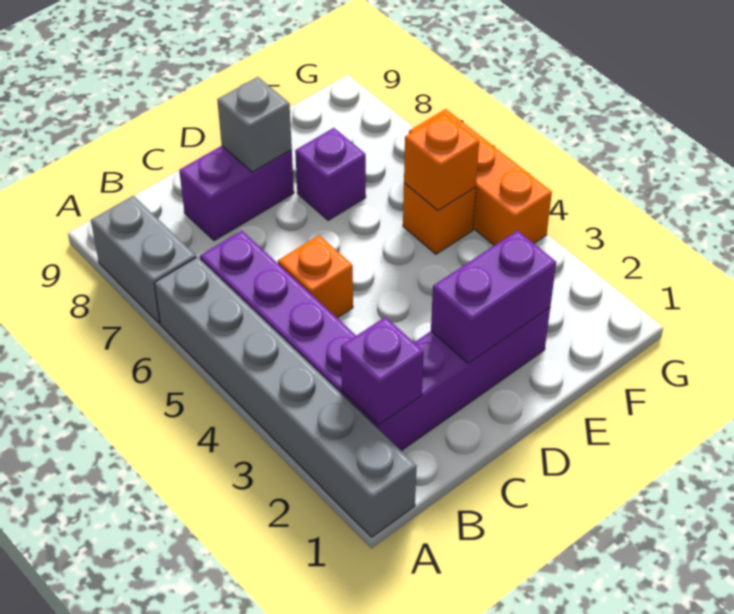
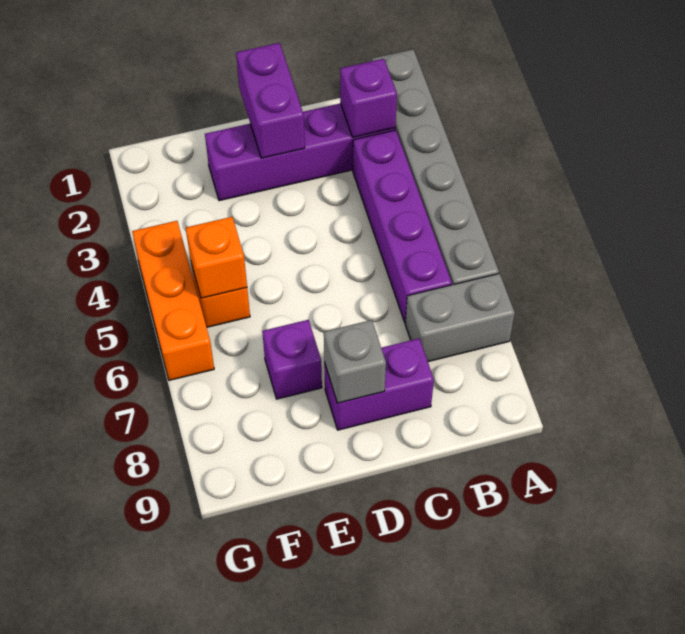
grey brick A7:A8 level 1 -> grey brick A7:B7 level 1
orange brick C5 level 1 -> none
purple brick D2:E2 level 2 -> purple brick D1:D2 level 2

